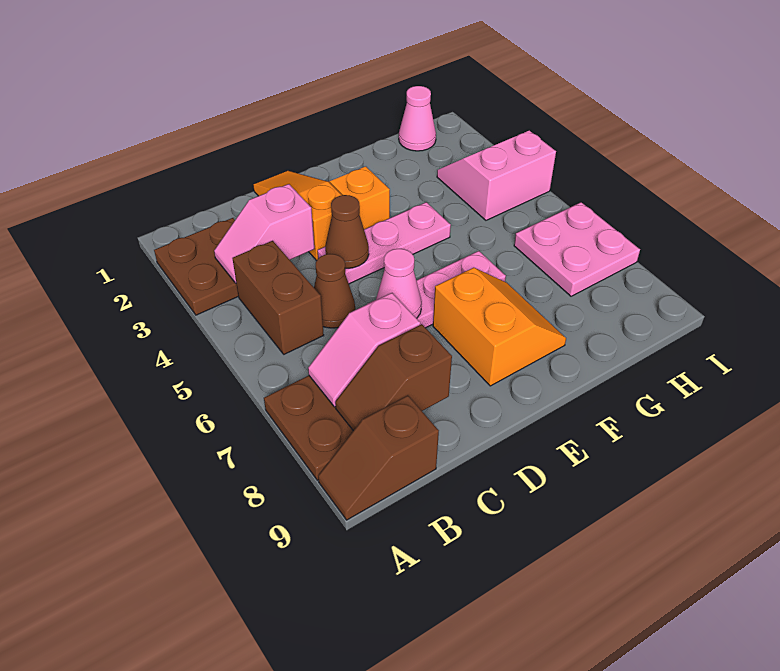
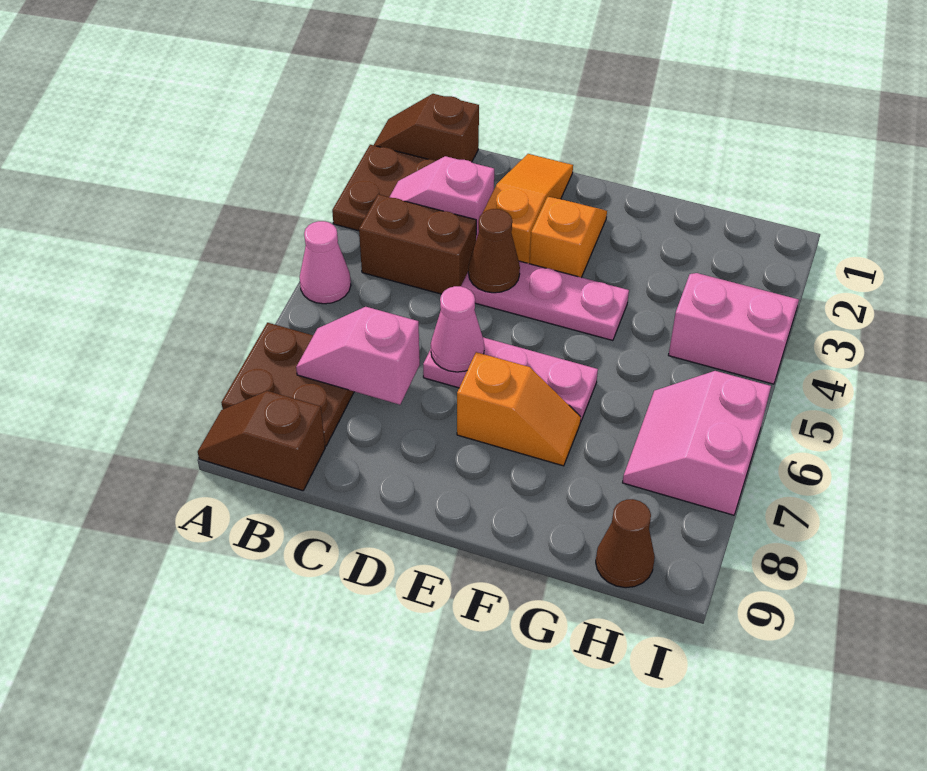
brown brick B4:B5 level 1 -> brown brick B4:C4 level 1
brown slope B8:C8 level 2 top C -> brown slope A1:B1 level 1 top B
brown cone C5 level 1 -> brown cone H9 level 1
orange slope E7:F8 level 1 top E -> orange slope E7:F7 level 1 top E
pink cone H1 level 1 -> pink cone A5 level 1
pink plate H6:I7 level 1 -> pink slope H6:I7 level 1 top I

